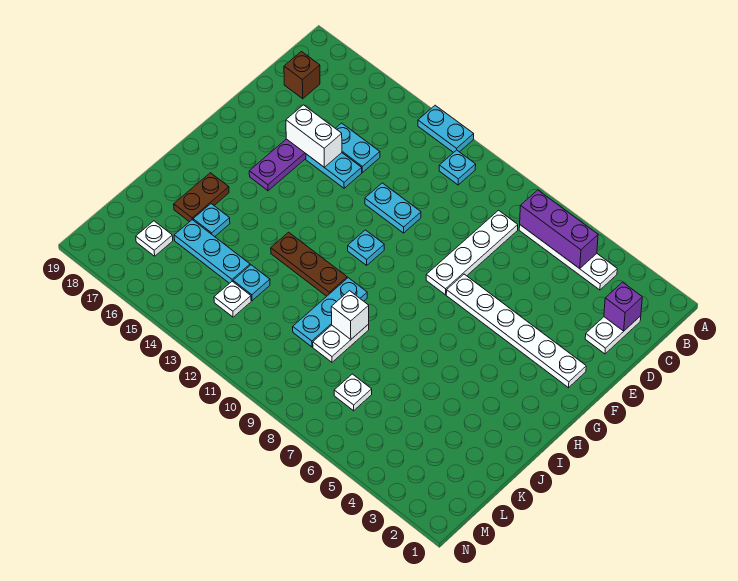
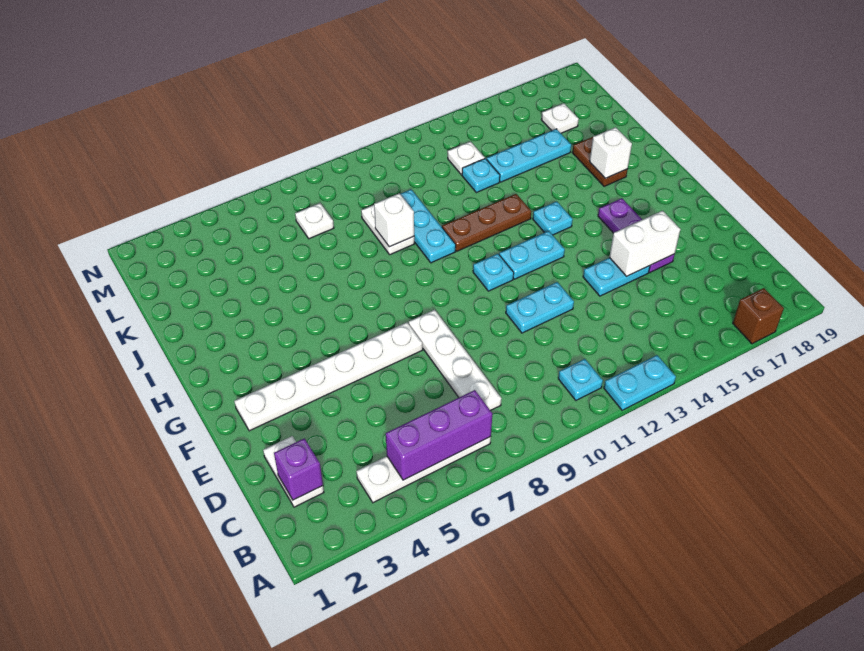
brown brick C18 level 1 -> brown brick A17 level 1
cyan plate D14:D15 level 1 -> cyan plate G12:G13 level 1
none -> white brick I17 level 2
cyan plate J16 level 1 -> cyan plate H14 level 1

